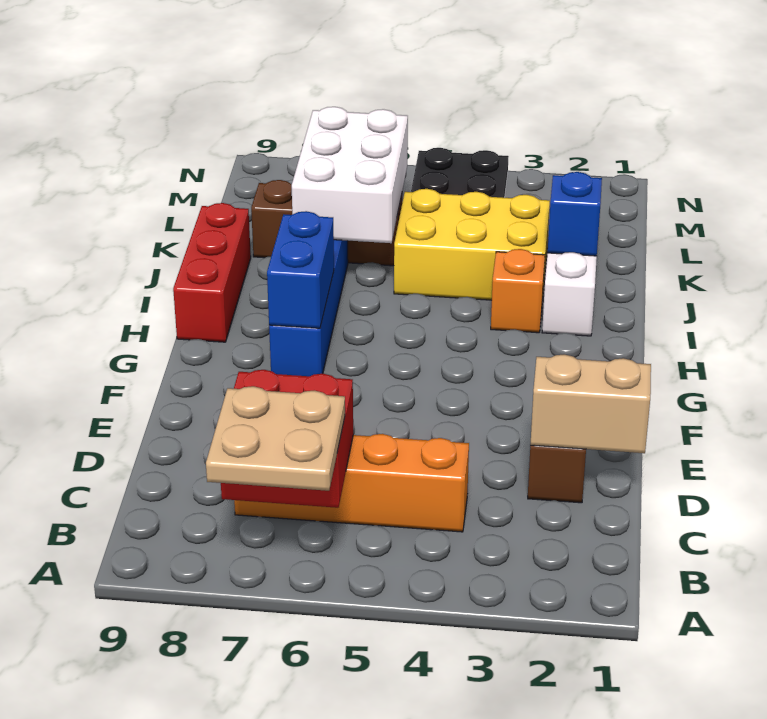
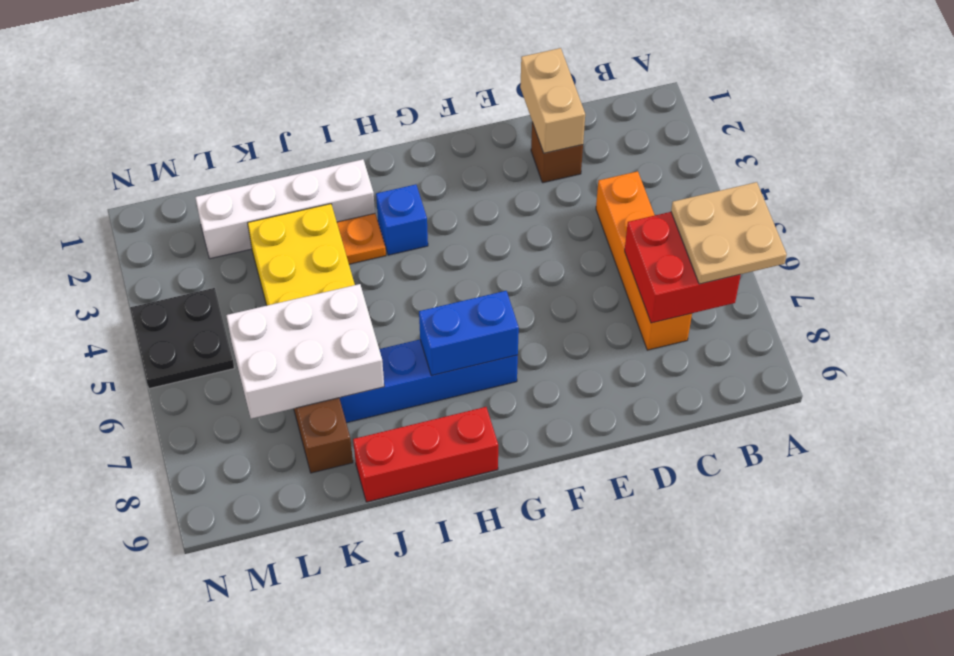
orange brick I3 level 1 -> orange plate I3 level 1
blue brick J2 level 2 -> blue brick H3 level 1

